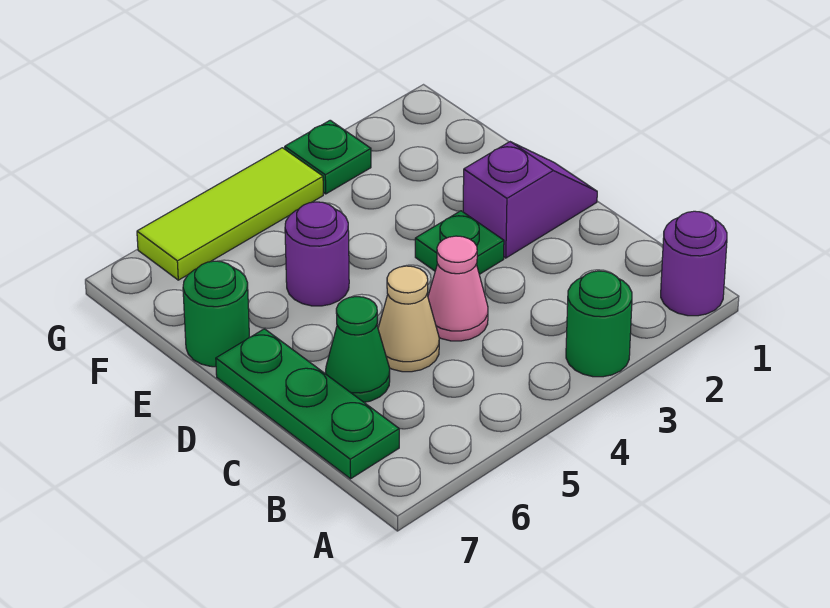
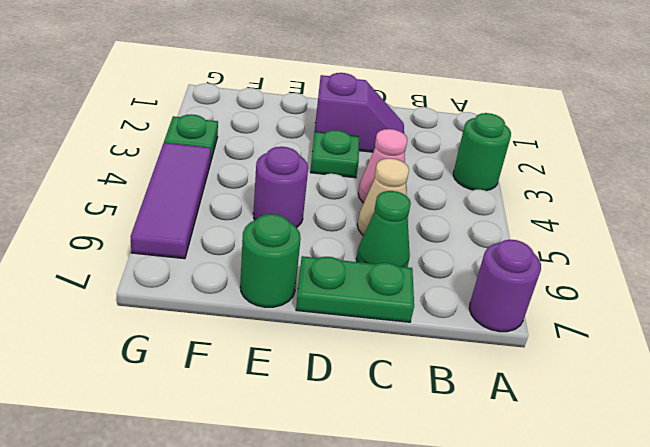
purple round brick A1 level 1 -> purple round brick A7 level 1
green plate B7:D7 level 1 -> green plate C7:D7 level 1
purple slope D1:D2 level 1 top 2 -> purple slope C2:D2 level 1 top D
lime tile G4:G6 level 1 -> purple tile G4:G6 level 1

